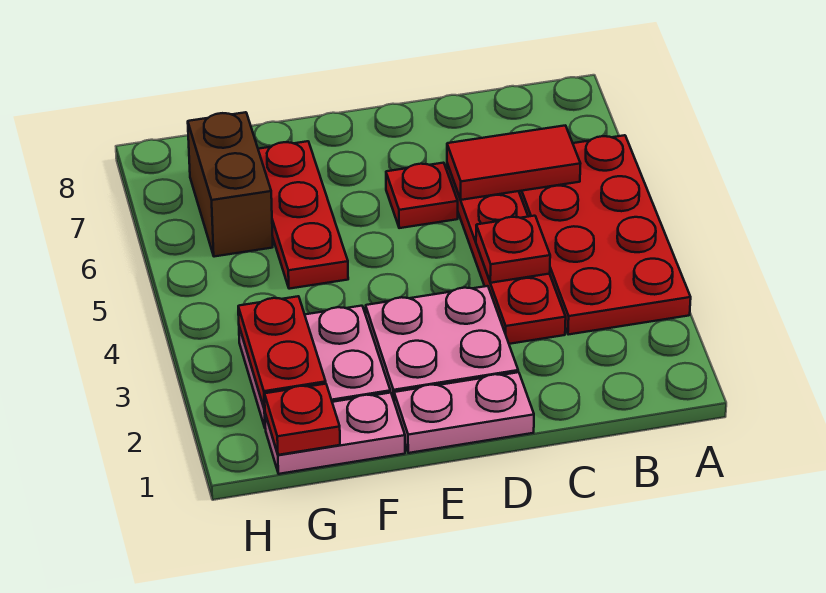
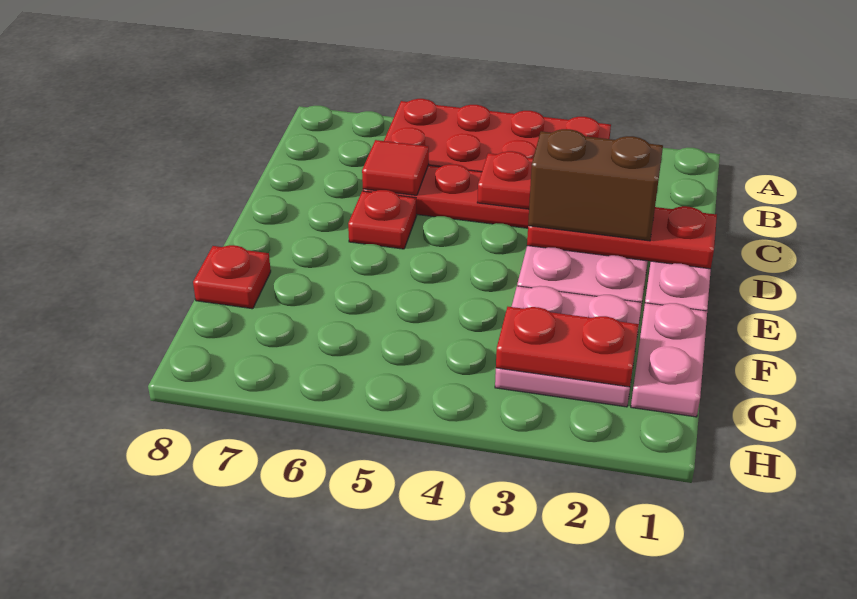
red tile B6:C6 level 2 -> red tile C6 level 2
red plate F5:F7 level 1 -> red plate D1:D3 level 2
red plate G1 level 2 -> red plate F8 level 1
brown brick G6:G7 level 1 -> brown brick D2:D3 level 3

